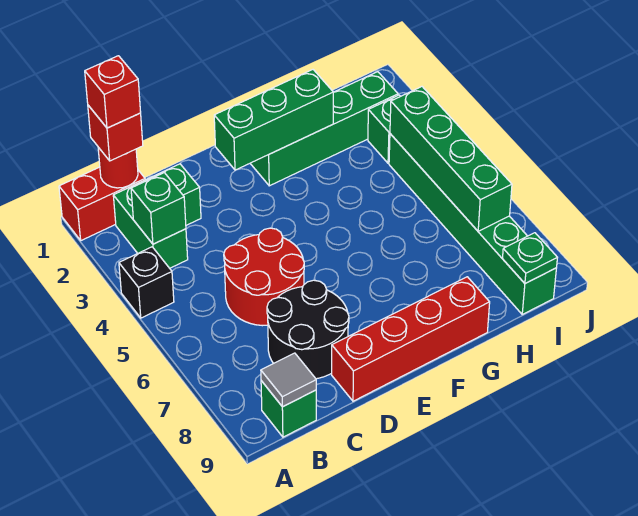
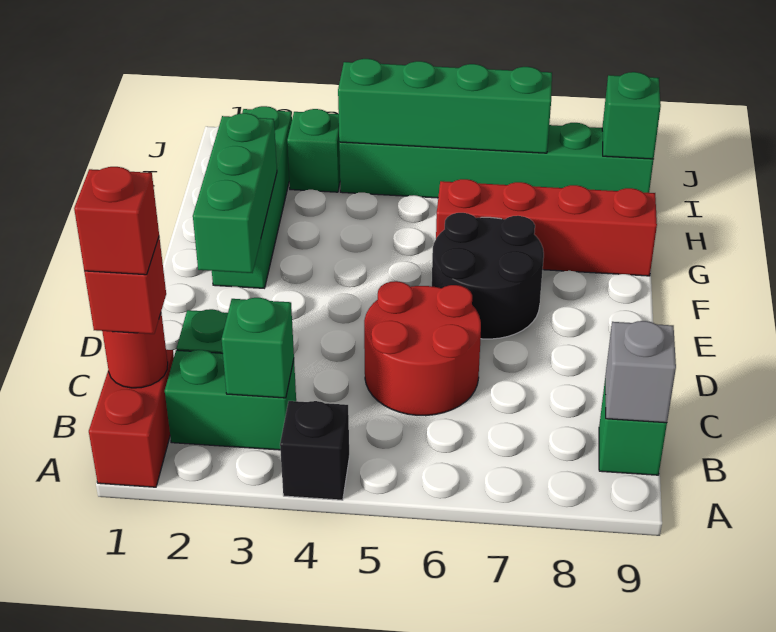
grey tile B9 level 2 -> grey brick B9 level 2
black round brick C7:D8 level 1 -> black round brick E6:F7 level 1
red brick D9:G9 level 1 -> red brick G6:G9 level 1
green plate I9 level 2 -> green brick I9 level 2

